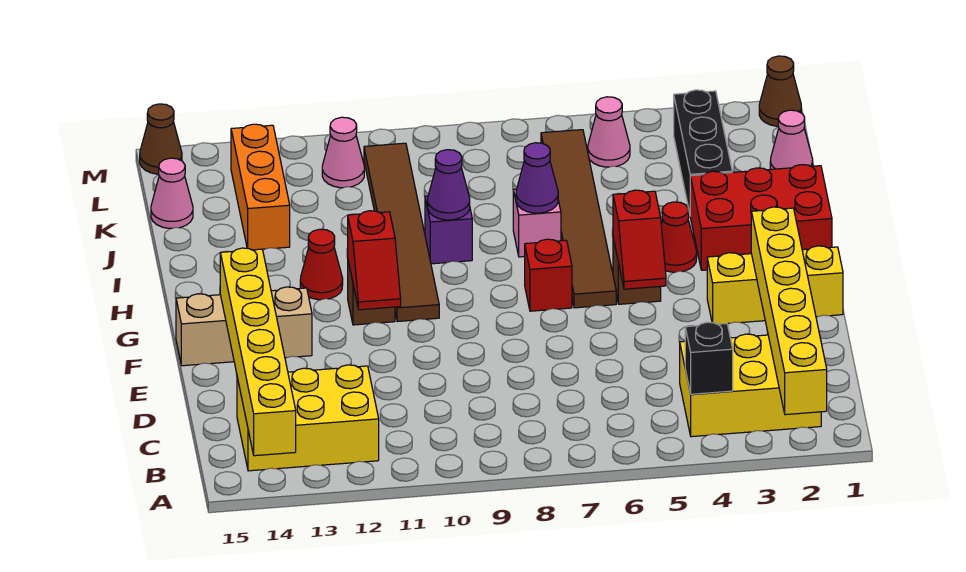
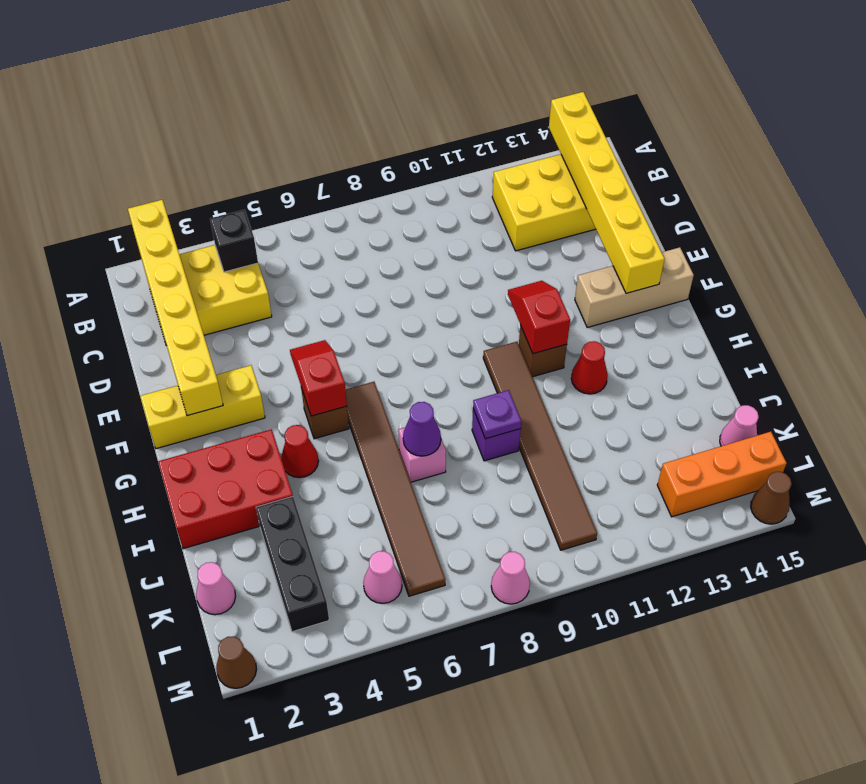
red brick G7 level 1 -> none
purple cone I9 level 2 -> purple plate I9 level 2
orange brick J13:L13 level 1 -> orange brick L13:L15 level 1
pink cone L11 level 1 -> pink cone M8 level 1

